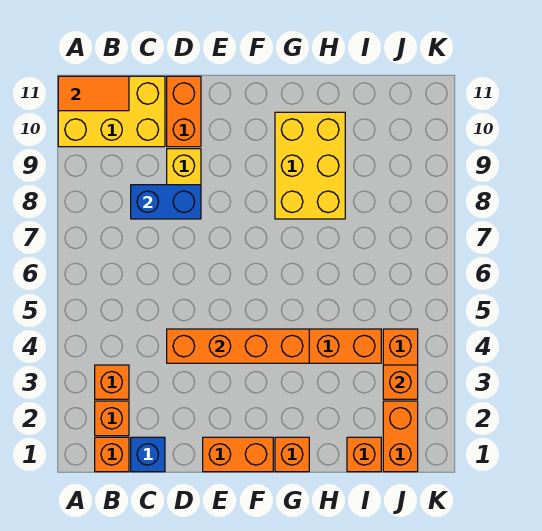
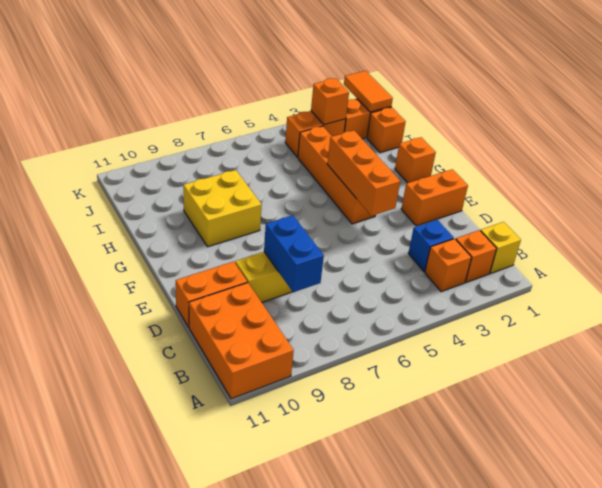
yellow brick A10:C11 level 1 -> orange brick A10:C11 level 1
orange tile A11:B11 level 2 -> orange tile J1:K1 level 2
orange brick B1 level 1 -> yellow brick B1 level 1
blue brick C1 level 1 -> blue brick C3 level 1
orange brick D4:G4 level 2 -> orange brick E4:G4 level 2
orange brick E1:F1 level 1 -> orange brick E1:E2 level 1
yellow brick G8:H10 level 1 -> yellow brick G8:H9 level 1

